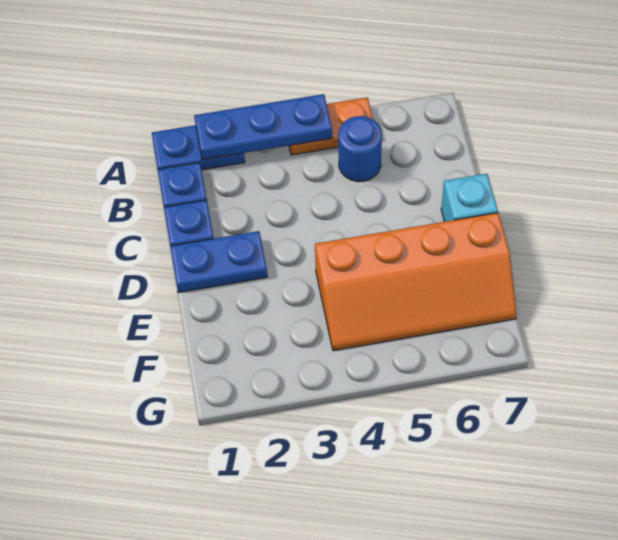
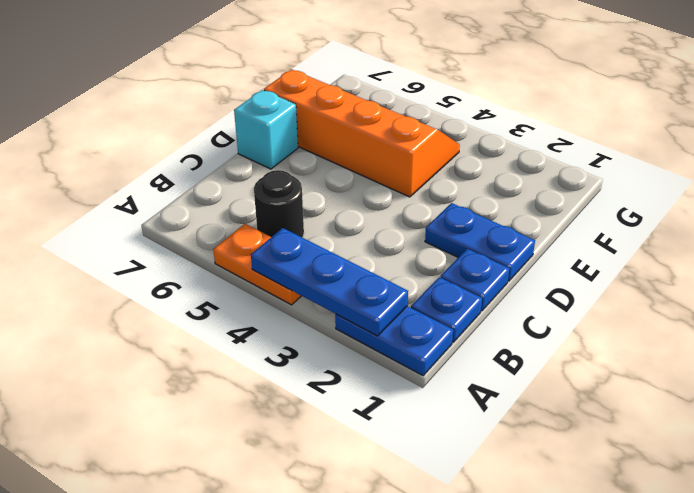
blue round brick B5 level 1 -> black round brick B5 level 1

